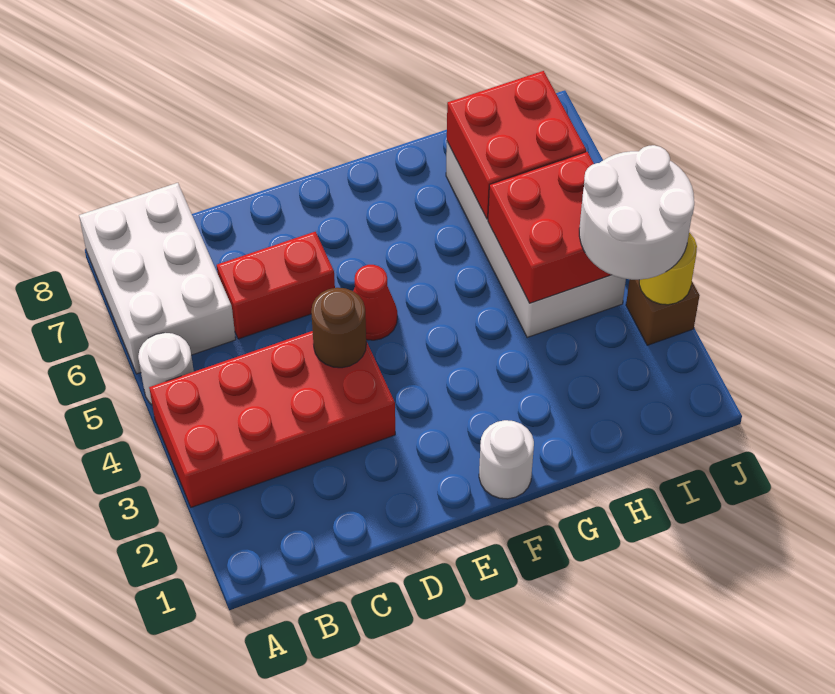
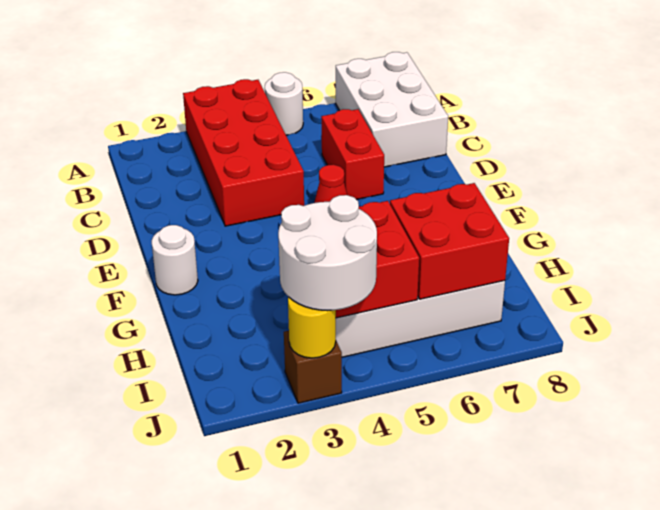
white brick A6:B8 level 1 -> white brick A7:C8 level 1
brown round brick D4 level 2 -> none

